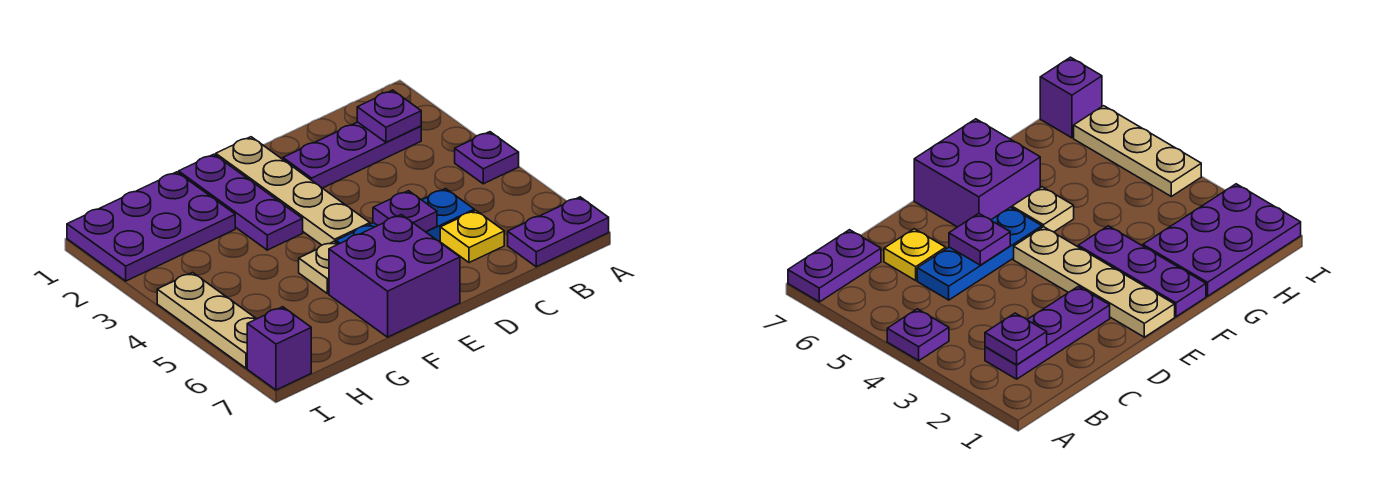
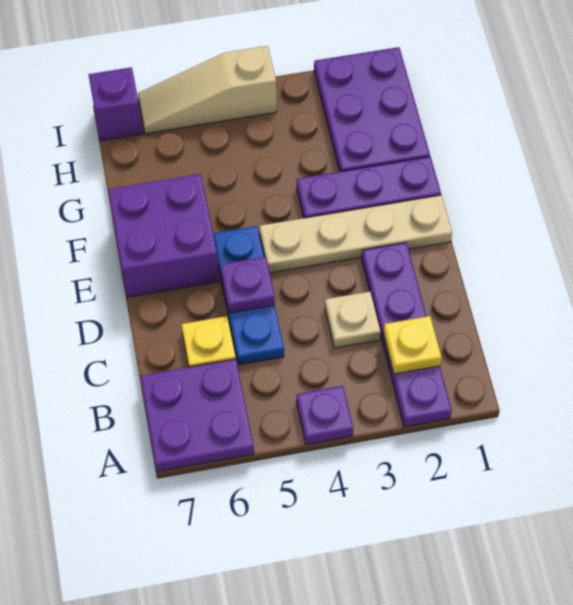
purple plate A7:B7 level 1 -> purple plate A6:B7 level 1
purple plate B2:D2 level 1 -> purple plate A2:D2 level 1
purple plate B2 level 2 -> yellow plate B2 level 2
tan plate F5 level 1 -> tan plate C3 level 1
tan plate I4:I6 level 1 -> tan slope I4:I6 level 1 top 4

